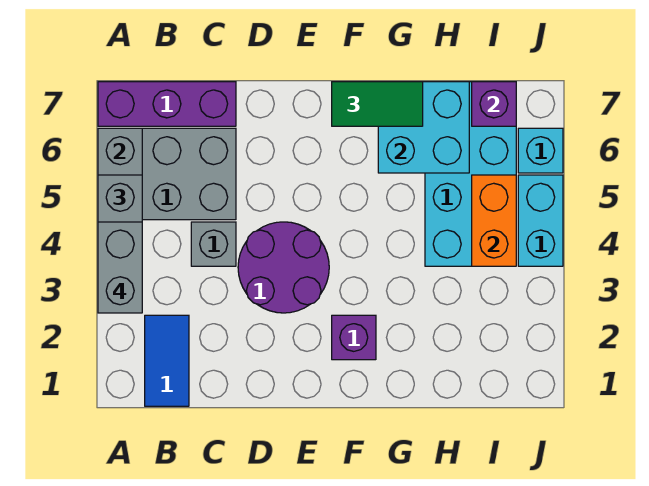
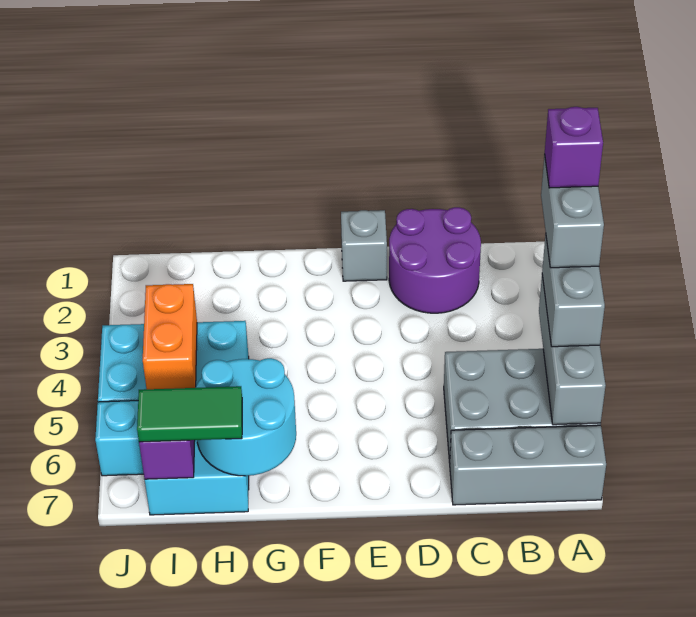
purple brick A7:C7 level 1 -> grey brick A7:C7 level 1
blue tile B1:B2 level 1 -> none
grey brick C4 level 1 -> grey brick E1 level 1
purple round brick D3:E4 level 1 -> purple round brick C1:D2 level 1
purple brick F2 level 1 -> purple brick A3 level 5
green tile F7:G7 level 3 -> green tile H7:I7 level 3
cyan brick G6:H7 level 2 -> cyan round brick G6:H7 level 2

